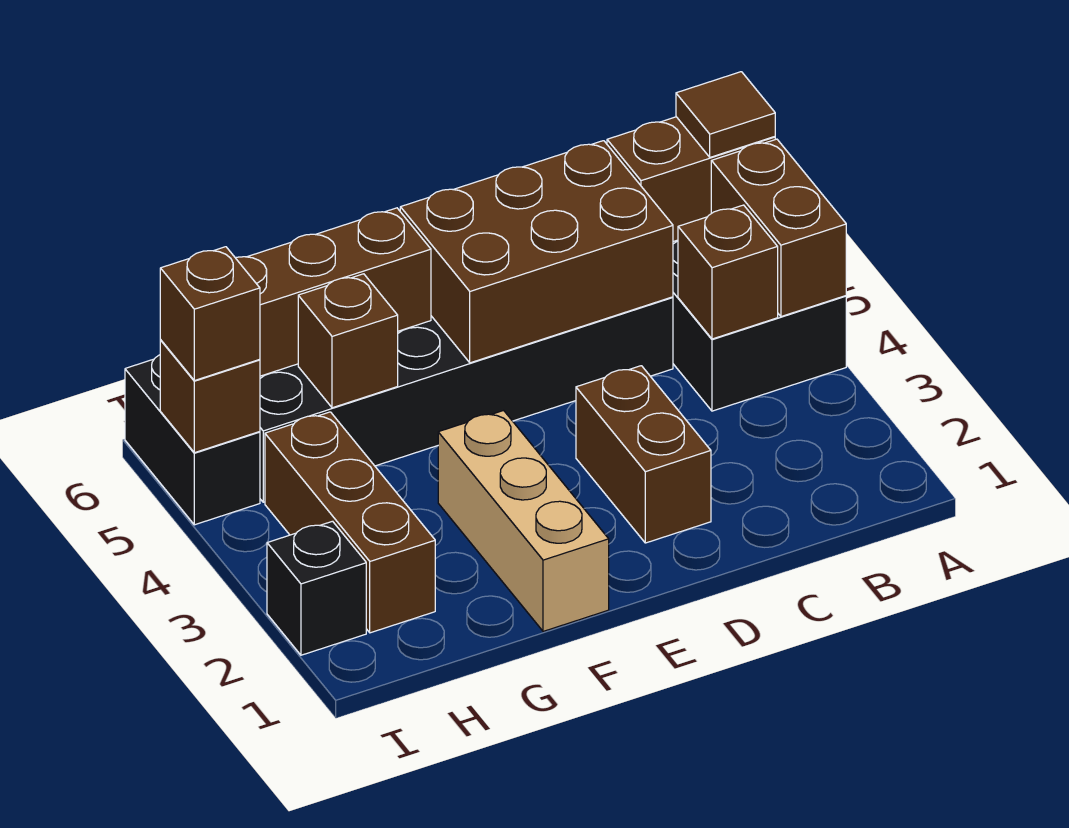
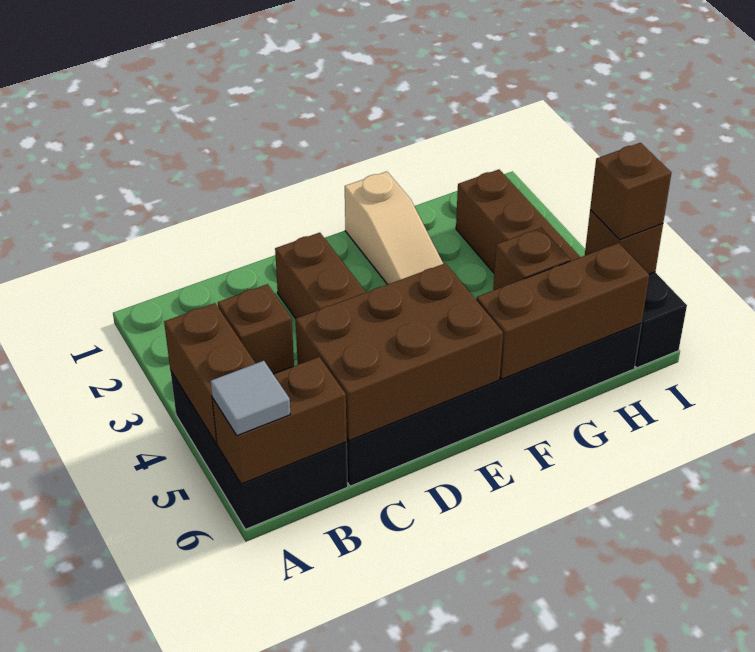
brown tile A6 level 3 -> grey tile A6 level 3
tan brick F1:F3 level 1 -> tan slope F1:F3 level 1 top 1
black brick I2 level 1 -> none

